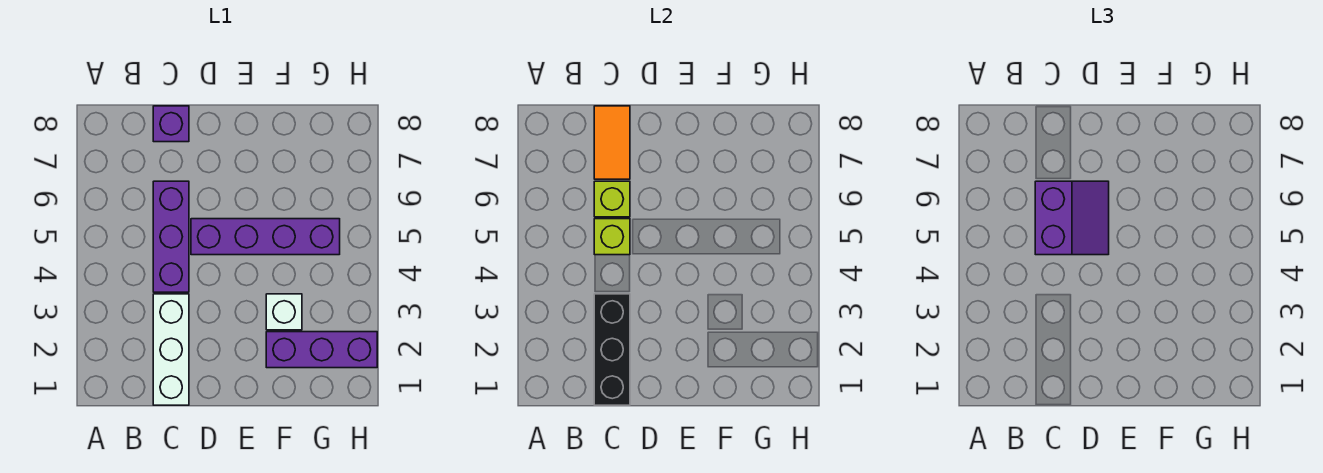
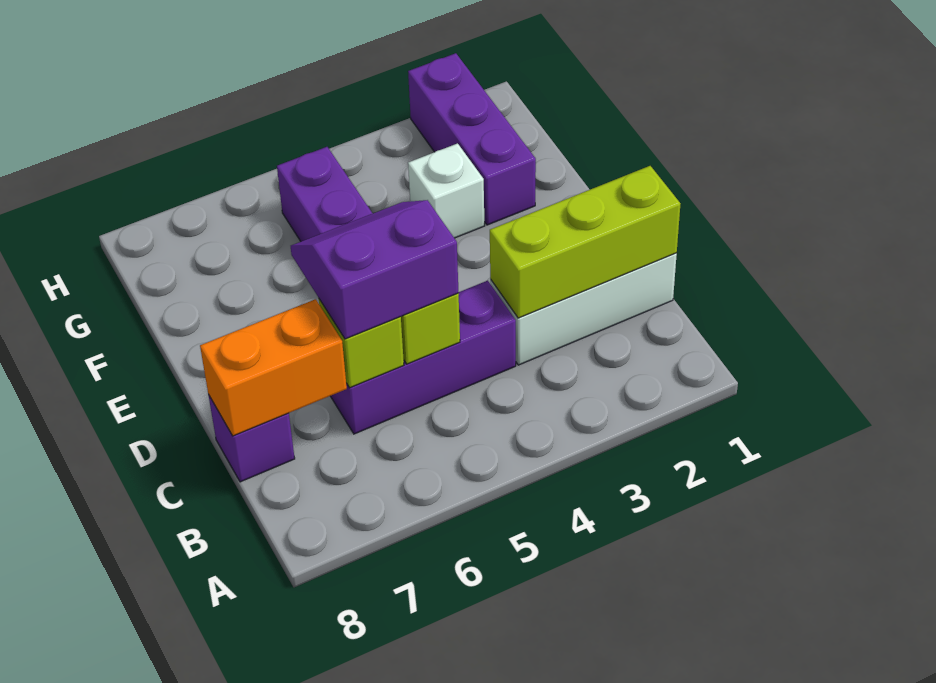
black brick C1:C3 level 2 -> lime brick C1:C3 level 2
orange tile C7:C8 level 2 -> orange brick C7:C8 level 2

